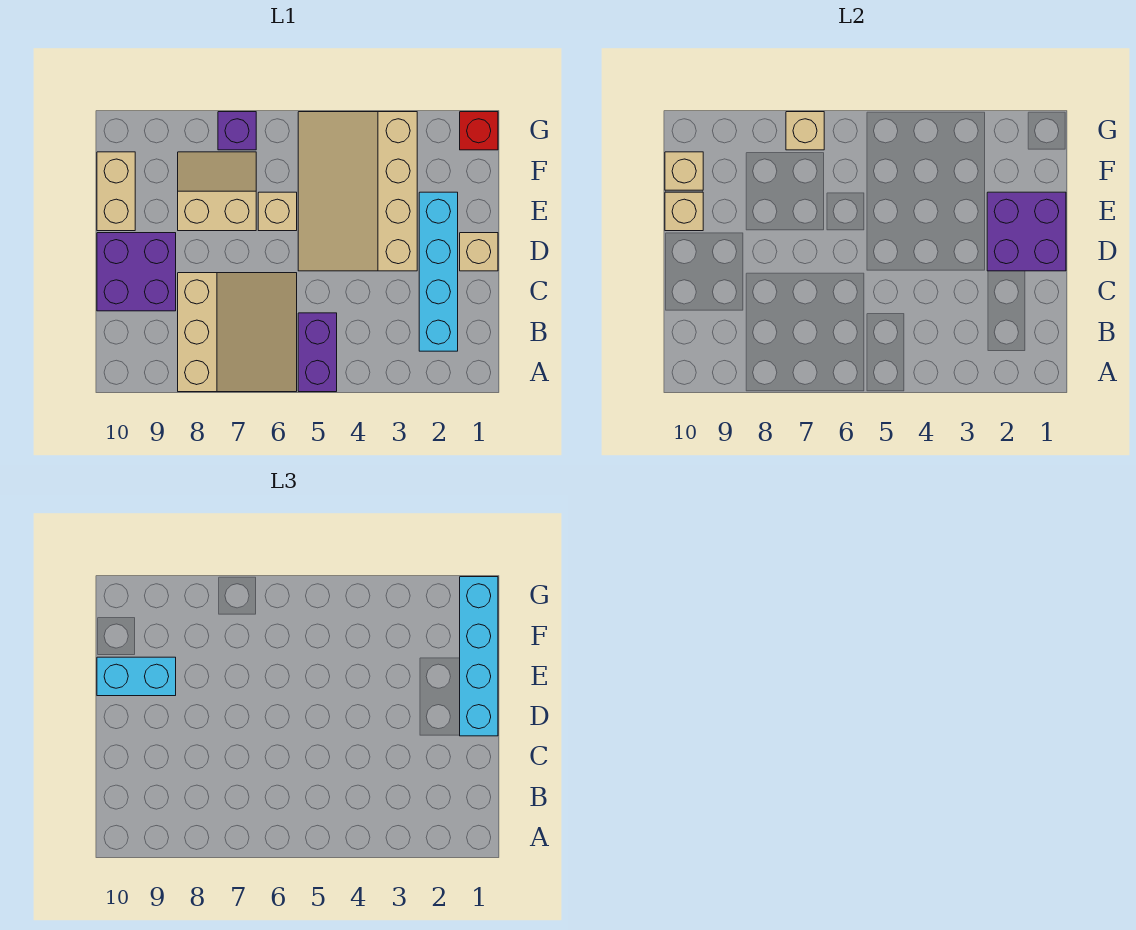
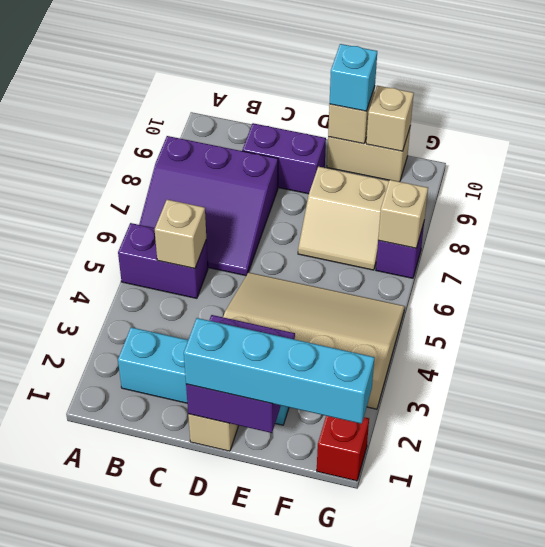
tan slope A6:C8 level 1 top 8 -> purple slope A6:C8 level 1 top 8
purple brick C9:D10 level 1 -> purple brick C9:D9 level 1
tan brick E6 level 1 -> tan brick B5 level 2
tan slope E7:F8 level 1 top E -> tan slope E7:F8 level 1 top 8
cyan brick E9:E10 level 3 -> cyan brick E10 level 3

